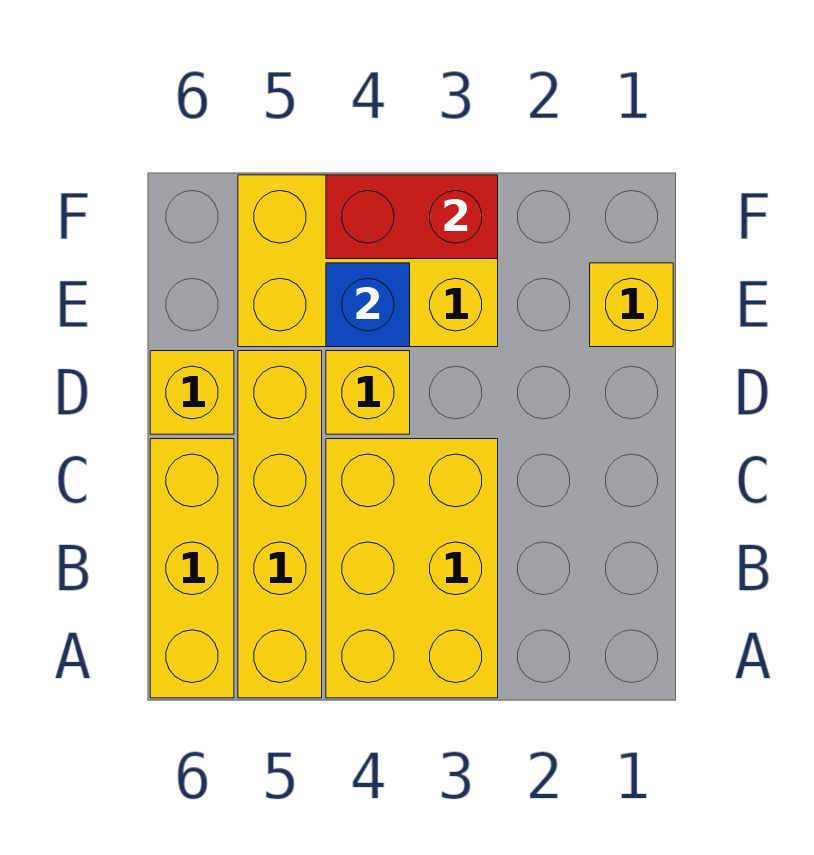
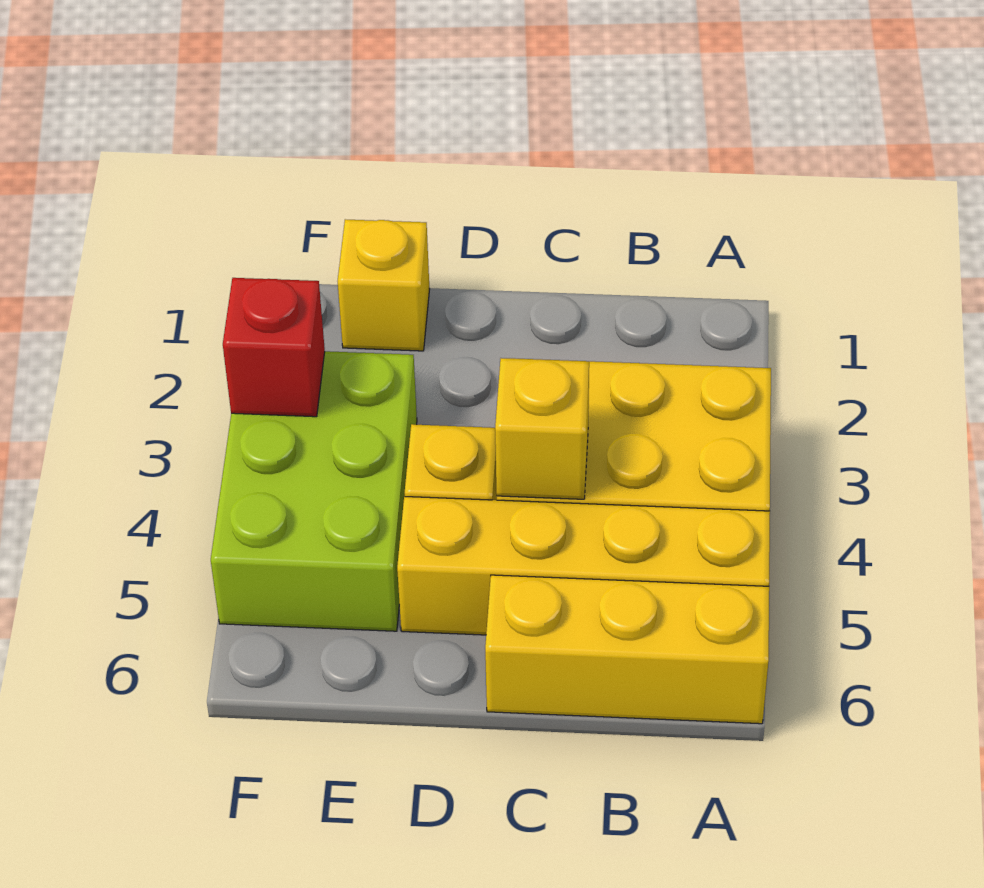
yellow brick D6 level 1 -> yellow brick C4 level 2
yellow brick E3:F5 level 1 -> lime brick E3:F5 level 1
blue brick E4 level 2 -> none
red brick F3:F4 level 2 -> red brick F3 level 2

